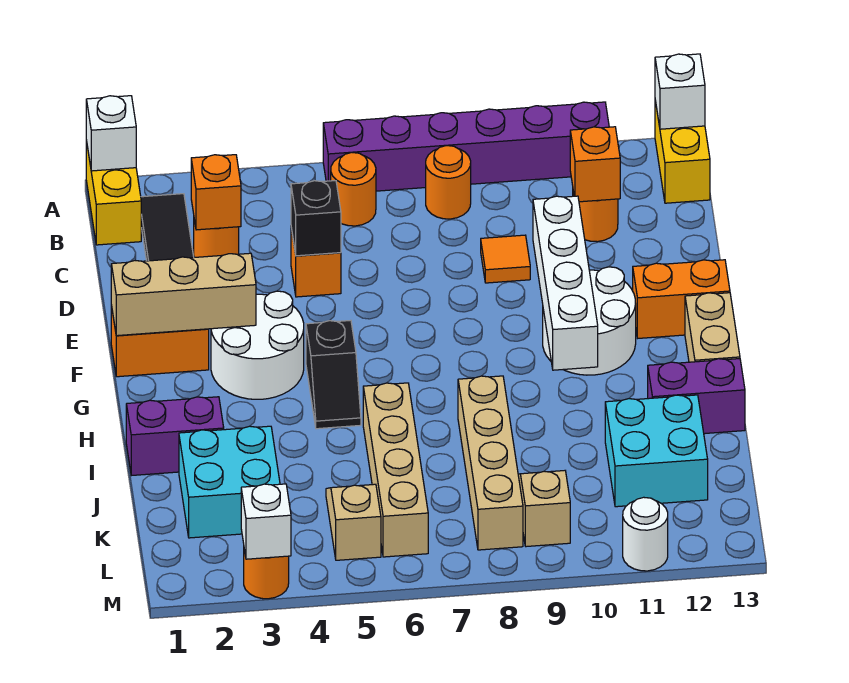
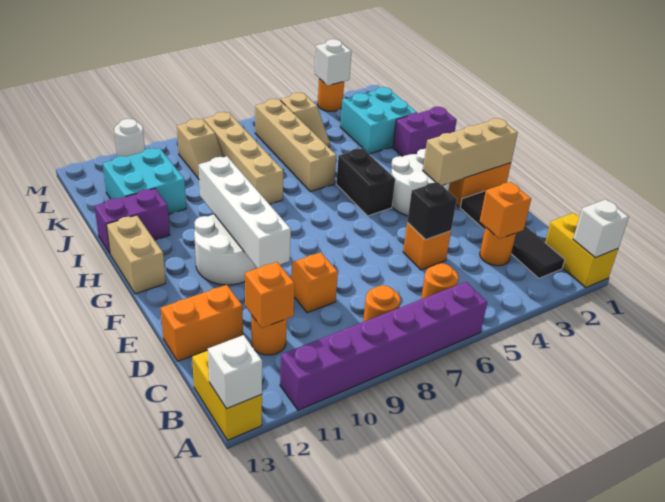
orange tile D9 level 1 -> orange brick D9 level 1
orange brick F12:F13 level 1 -> orange brick D12:D13 level 1
black slope G5:H5 level 1 top G -> black brick G5:H5 level 1

